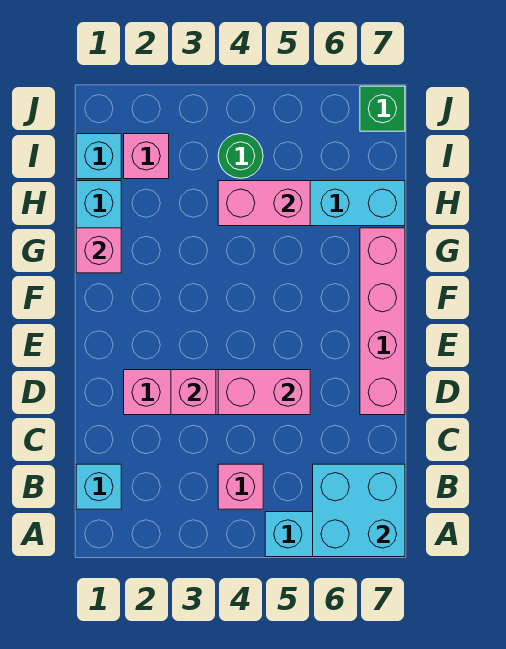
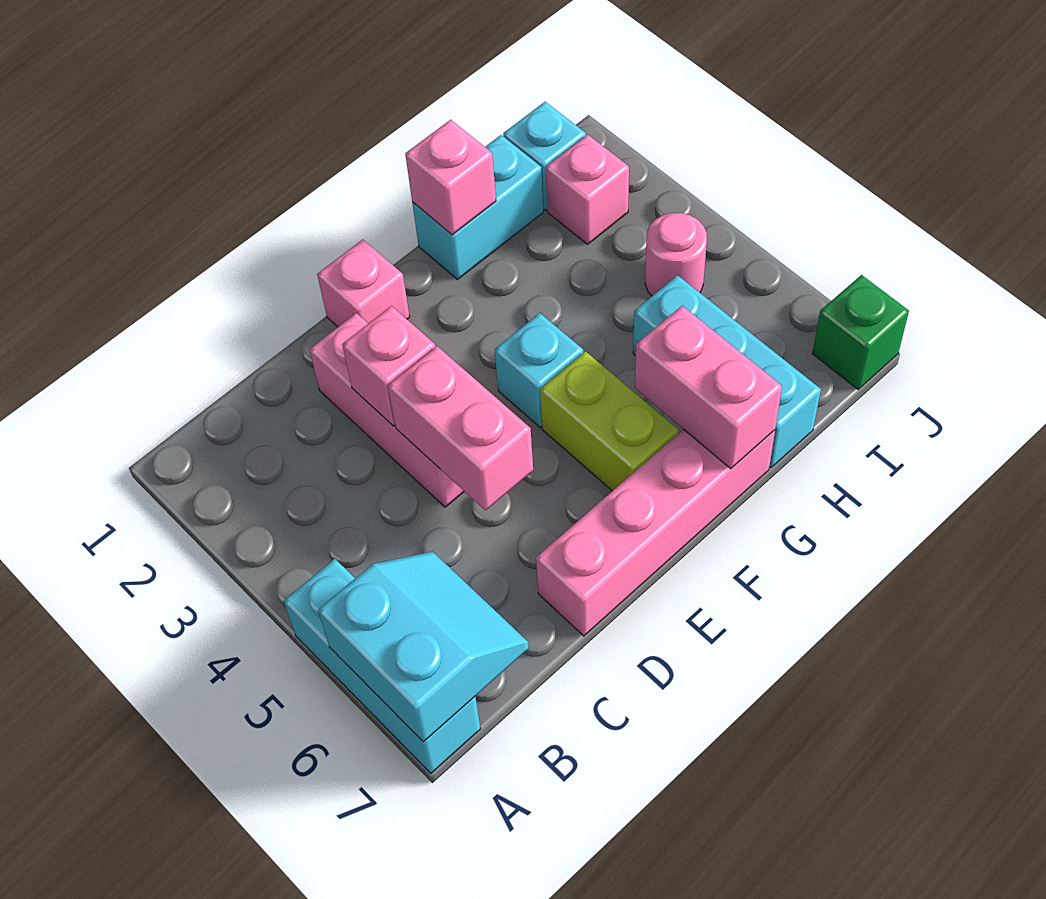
cyan brick A6:B7 level 2 -> cyan slope A6:B7 level 2 top A
cyan brick B1 level 1 -> cyan brick F4 level 1
pink brick B4 level 1 -> pink brick E1 level 1
none -> lime brick F5:F6 level 1
pink brick H4:H5 level 2 -> pink brick G6:G7 level 2
green round brick I4 level 1 -> pink round brick I4 level 1

